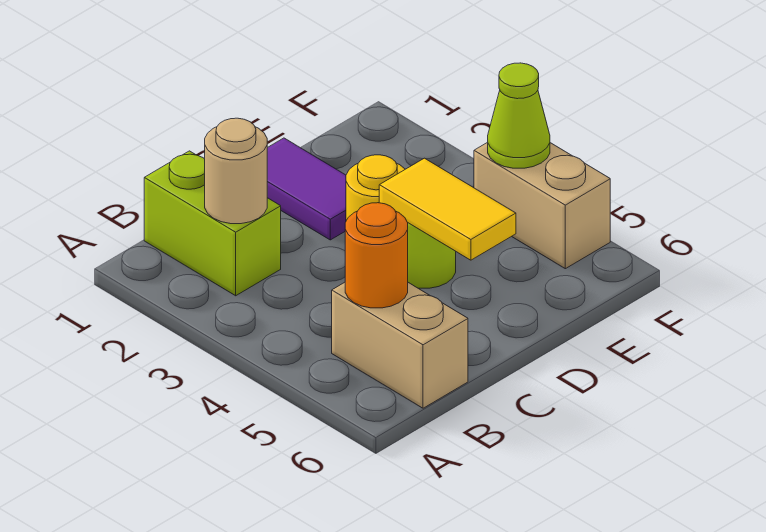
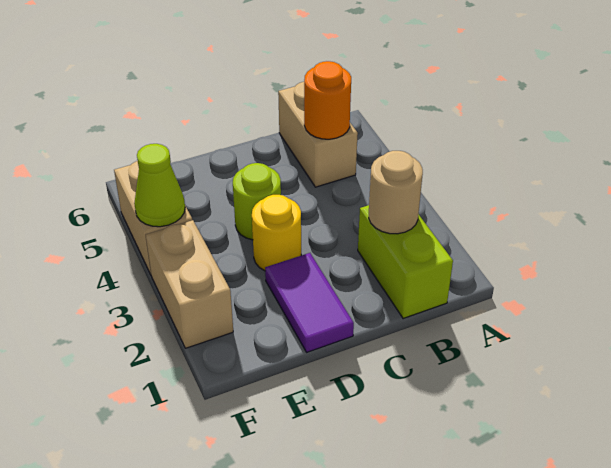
yellow tile D4:D5 level 2 -> none
none -> tan brick F2:F3 level 1

